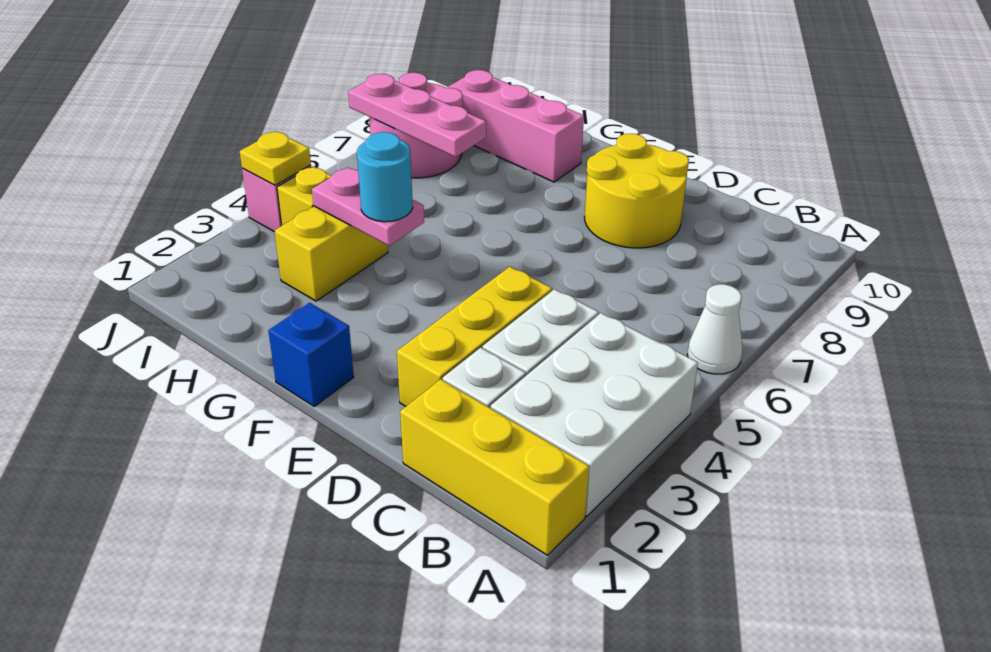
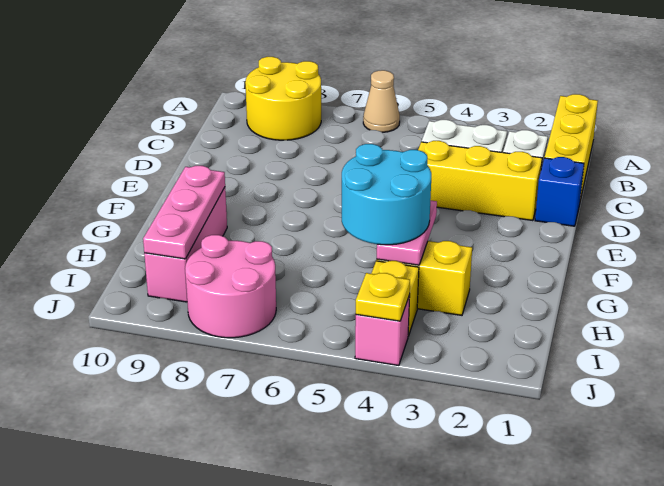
white brick A2:B4 level 1 -> none
white cone A6 level 1 -> tan cone A6 level 1
yellow round brick D8:E9 level 1 -> yellow round brick A8:B9 level 1
blue brick F1 level 1 -> blue brick D1 level 1
cyan round brick G4 level 3 -> cyan round brick G4:H5 level 3
pink plate H7:J7 level 2 -> pink plate G9:I9 level 2

